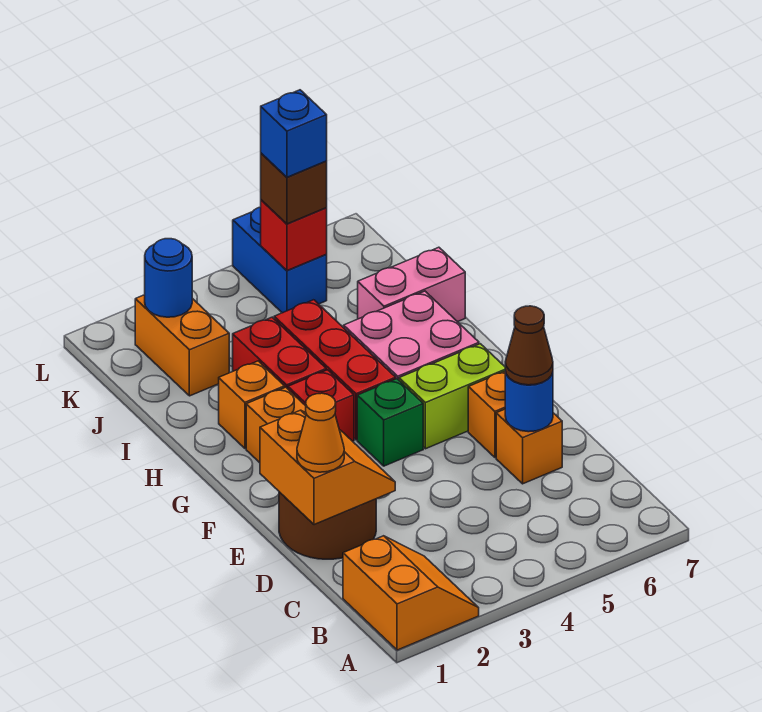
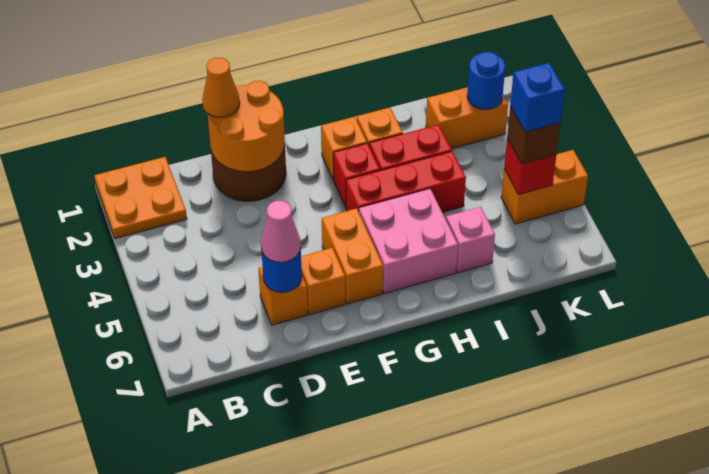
orange slope A1:B2 level 1 top 1 -> orange plate A1:B2 level 1
orange slope D1:E2 level 2 top 1 -> orange round brick D1:E2 level 2
brown cone D6 level 3 -> pink cone D6 level 3
green brick F4 level 1 -> none
lime brick F5:F6 level 1 -> orange brick F5:F6 level 1
pink brick I6:I7 level 1 -> pink brick I6 level 1
blue brick K5:L5 level 1 -> orange brick K5:L5 level 1

